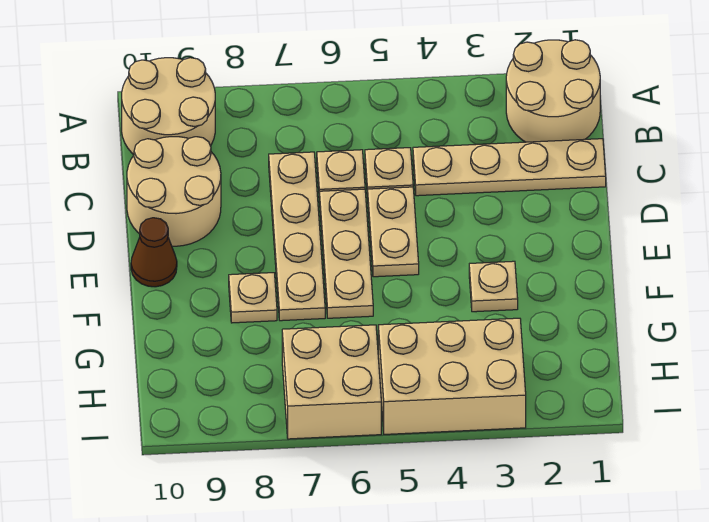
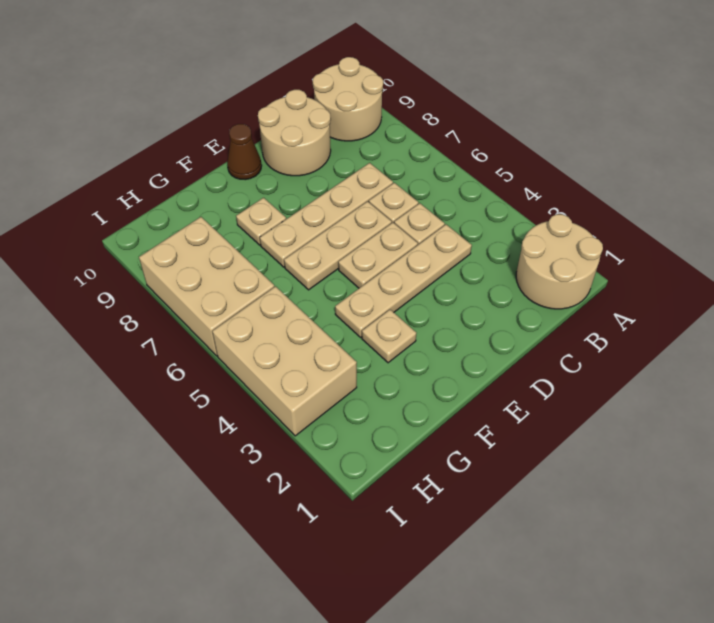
tan plate C1:C4 level 1 -> tan plate C4:F4 level 1
tan brick H6:I7 level 1 -> tan brick H6:I8 level 1

